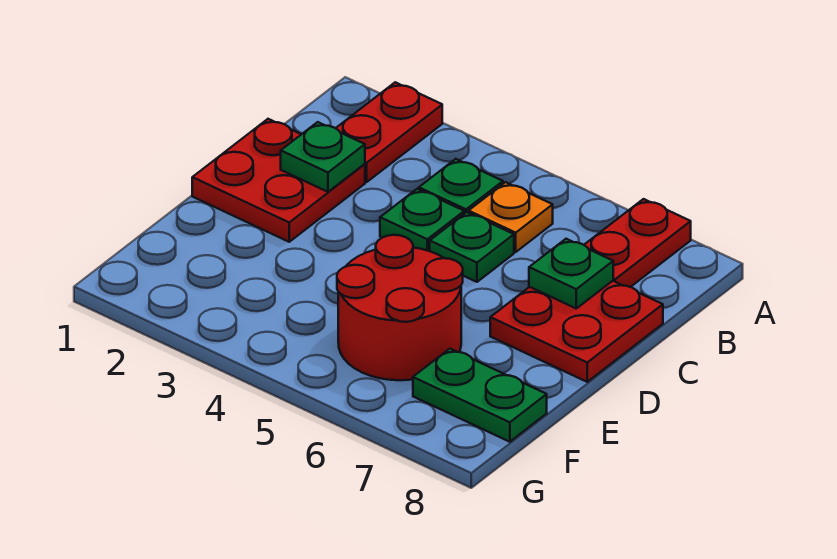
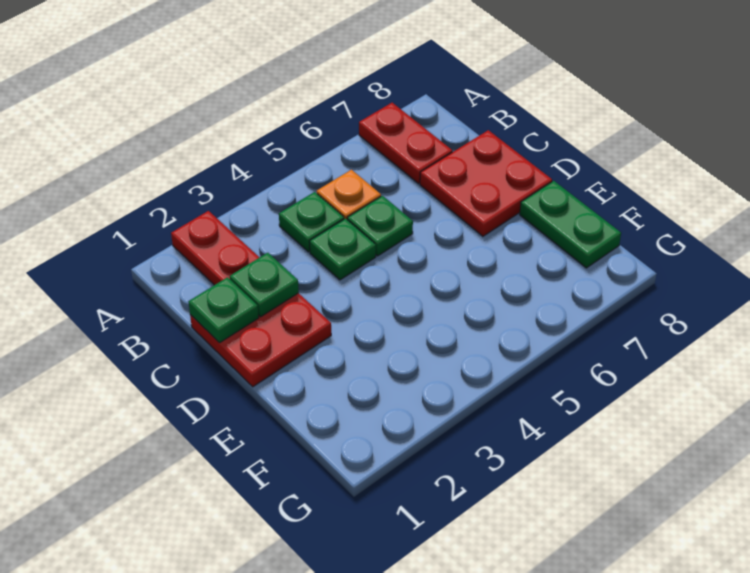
green plate C7 level 2 -> green plate C1 level 2
red round brick E5:F6 level 1 -> none
green plate F7:F8 level 1 -> green plate E8:F8 level 1

